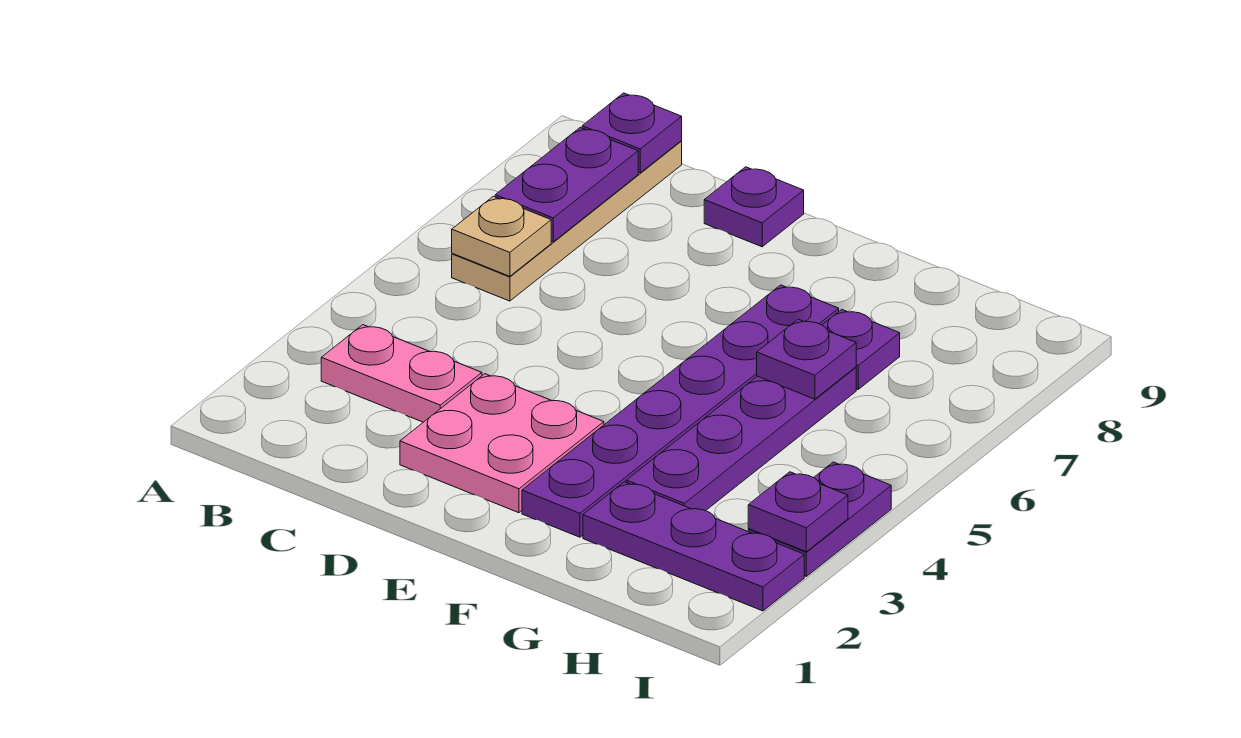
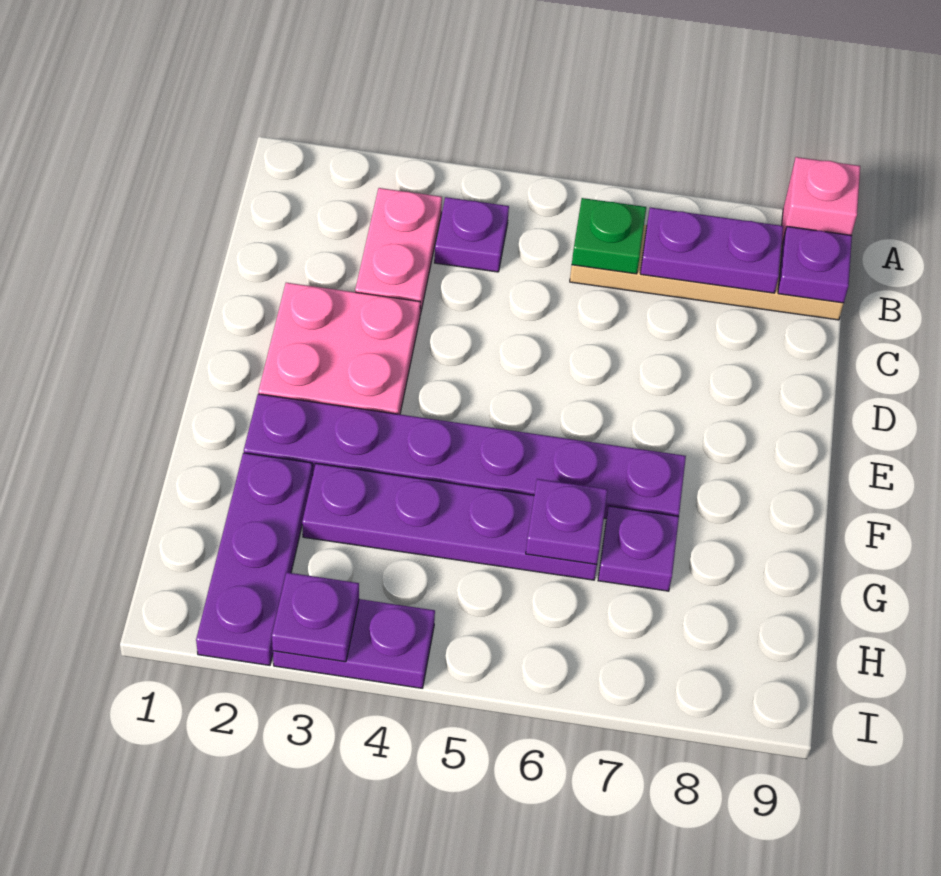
none -> pink brick A9 level 1
tan plate B6 level 2 -> green plate B6 level 2
purple plate D9 level 1 -> purple plate B4 level 1

